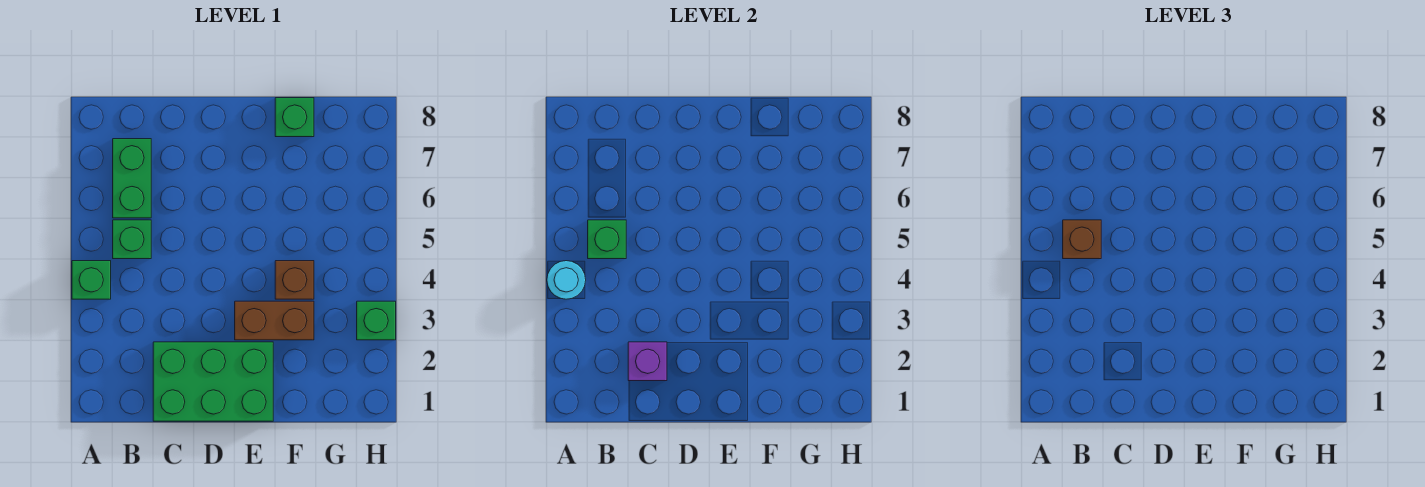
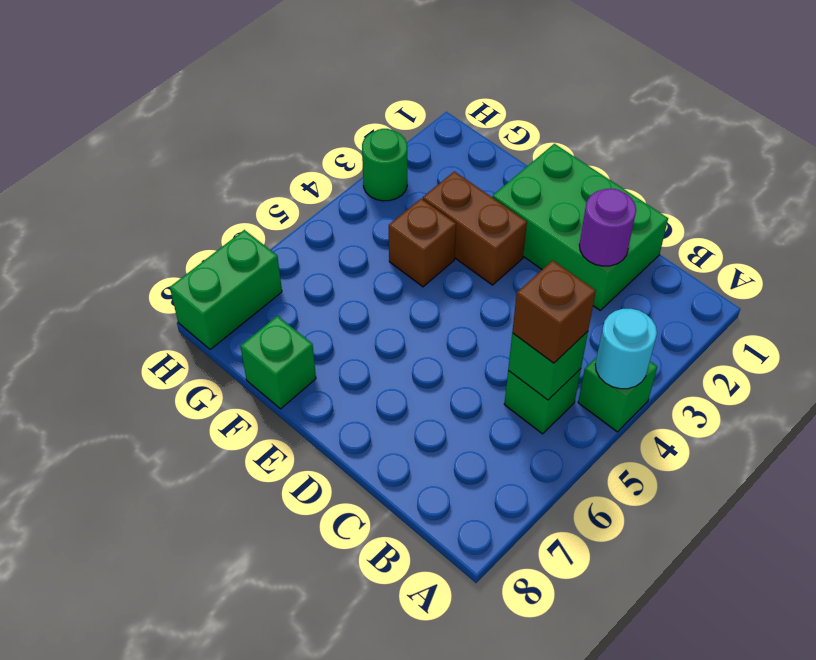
green brick B6:B7 level 1 -> green brick H7:H8 level 1
purple brick C2 level 2 -> purple round brick C2 level 2
green brick H3 level 1 -> green round brick H3 level 1

